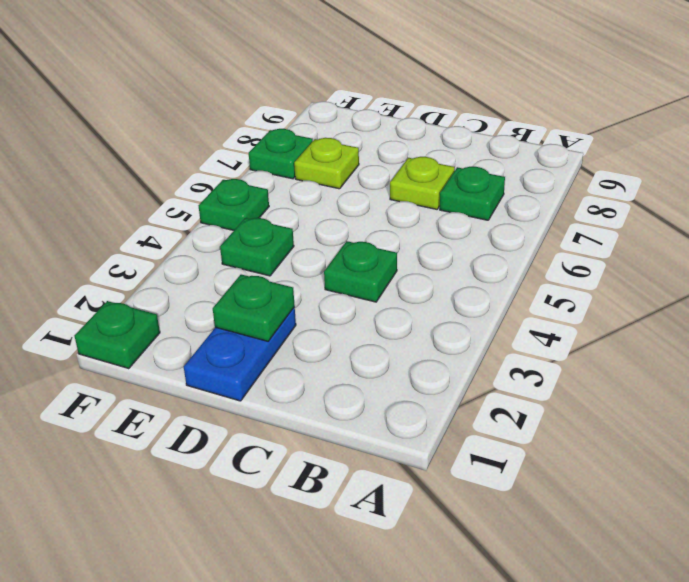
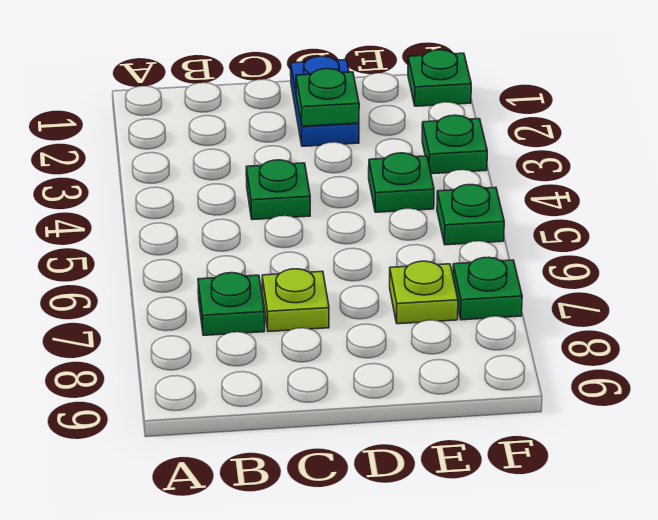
none -> green plate F3 level 1

